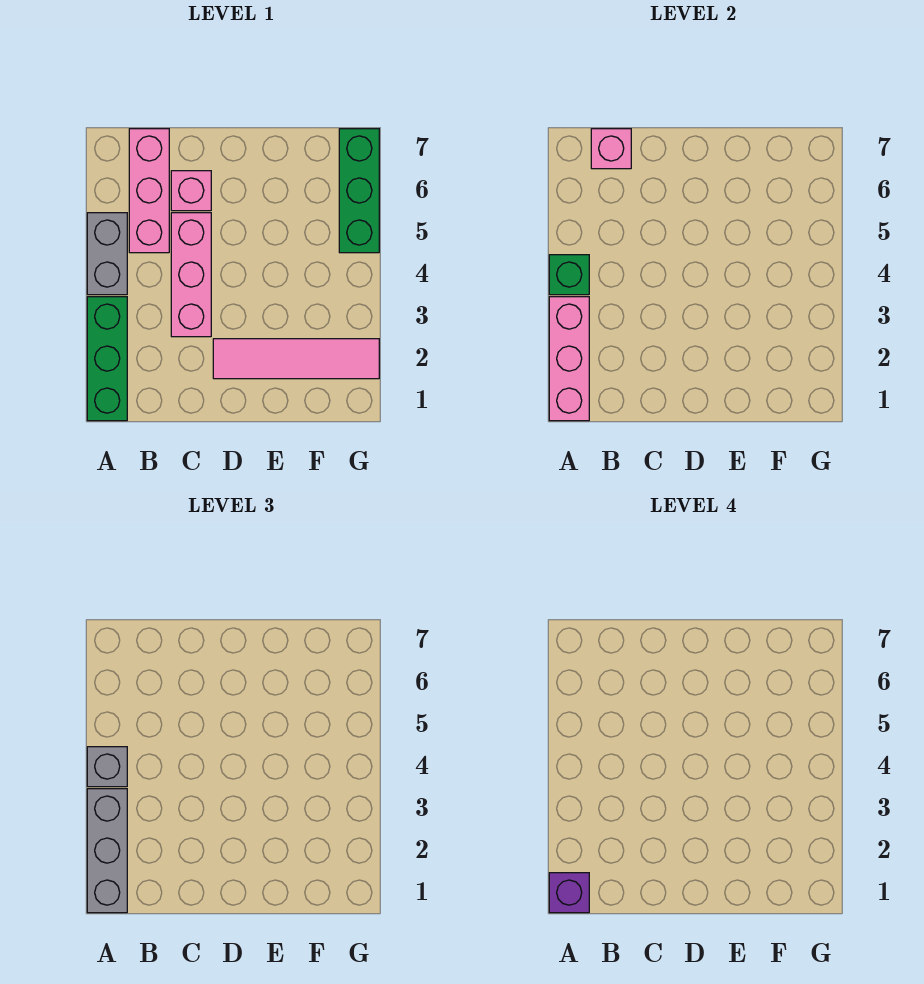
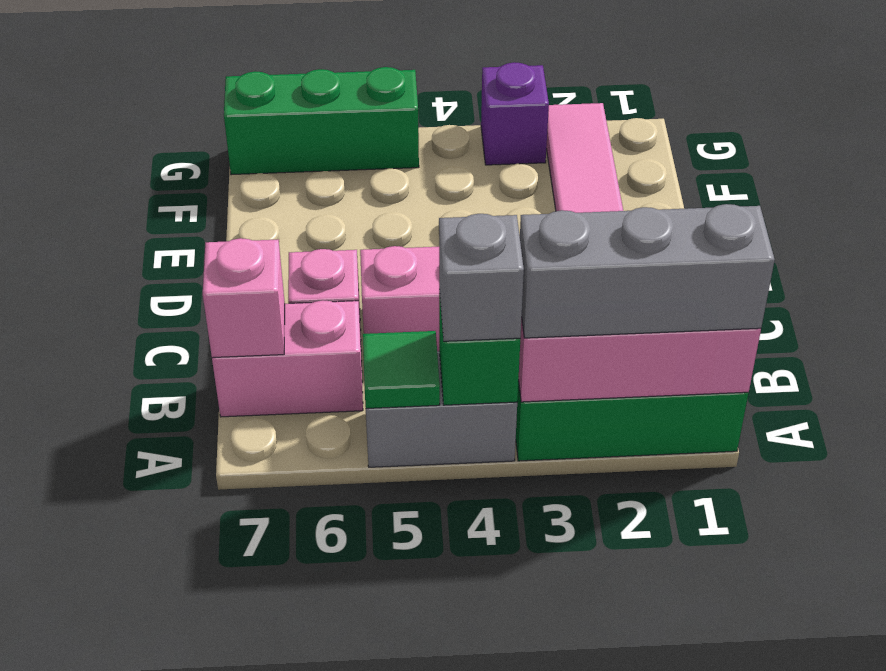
purple brick A1 level 4 -> purple brick G3 level 1
none -> green tile A5 level 2
pink brick B5:B7 level 1 -> pink brick B6:B7 level 1

